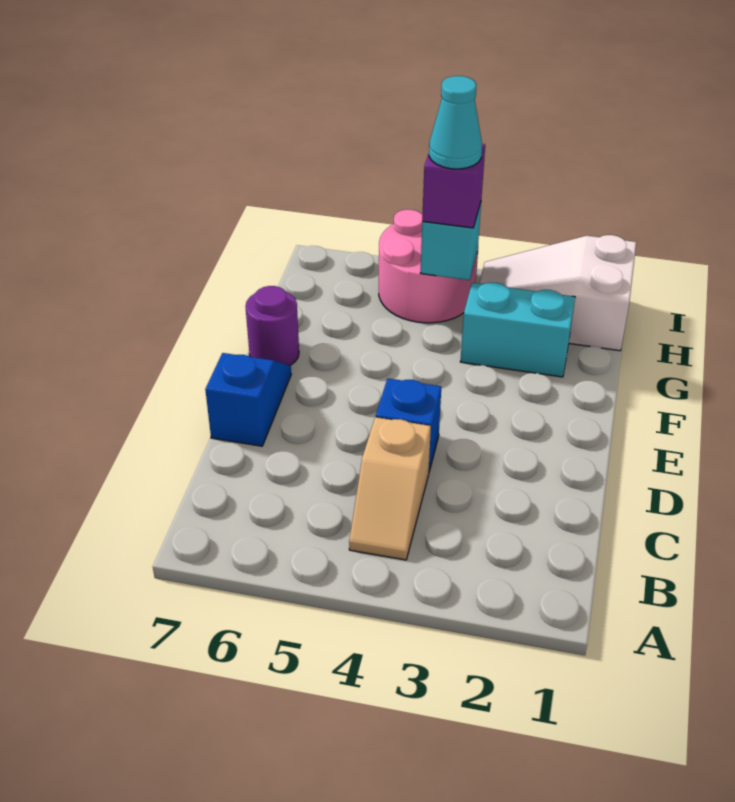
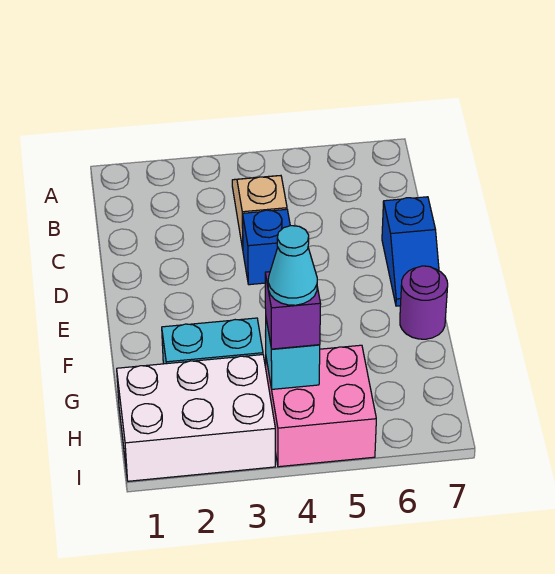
white slope H1:I3 level 1 top 1 -> white brick H1:I3 level 1
pink round brick H4:I5 level 1 -> pink brick H4:I5 level 1

